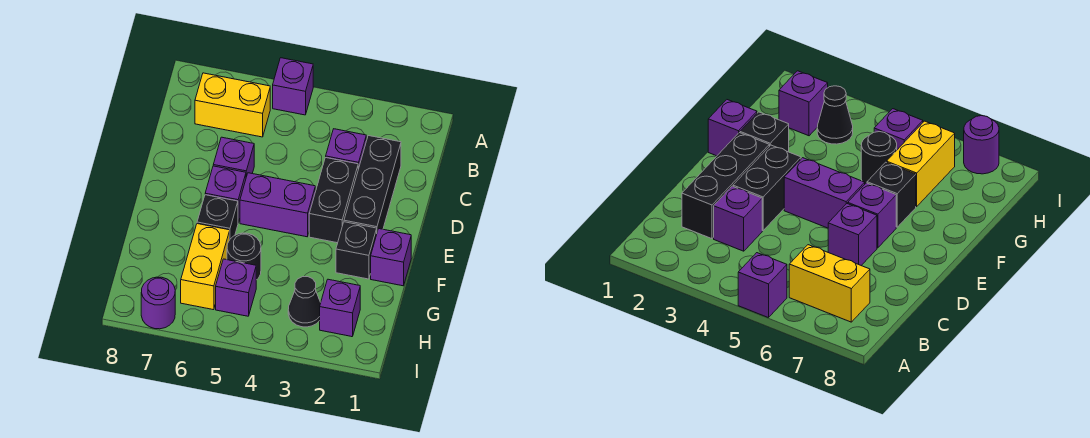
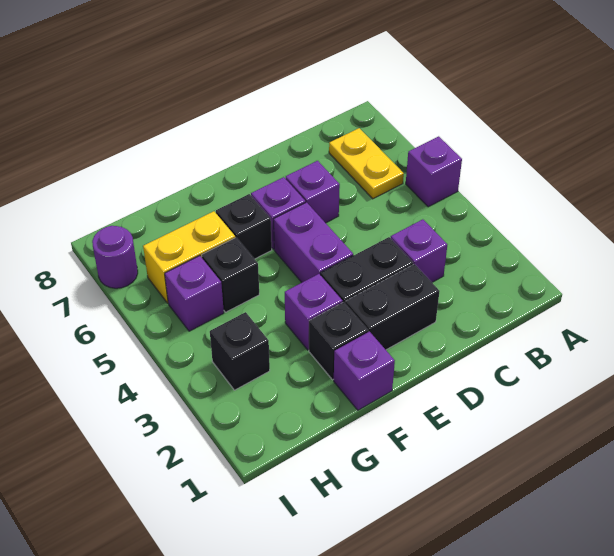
yellow brick B6:B7 level 1 -> yellow plate B6:B7 level 1
black brick C2:E2 level 1 -> black brick D2:E2 level 1
black round brick G5 level 1 -> black brick G5 level 1
purple brick H2 level 1 -> purple brick F3 level 1
black cone H3 level 1 -> black brick H3 level 1

